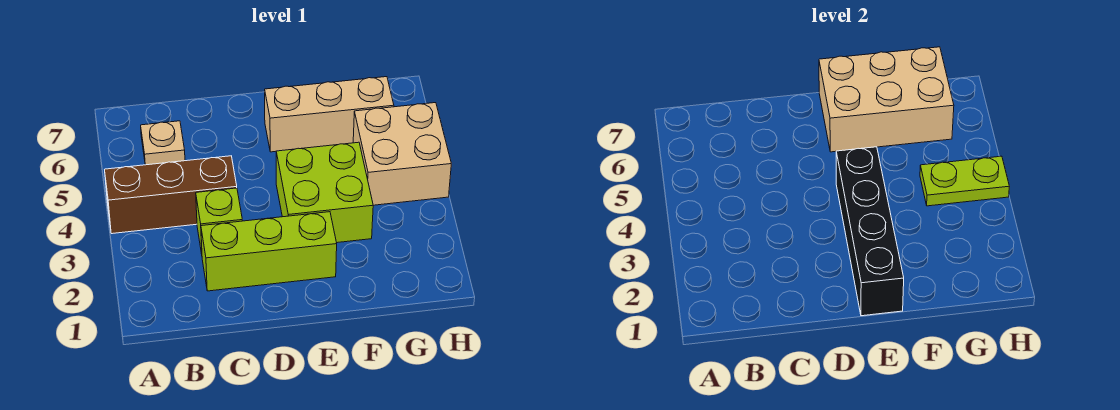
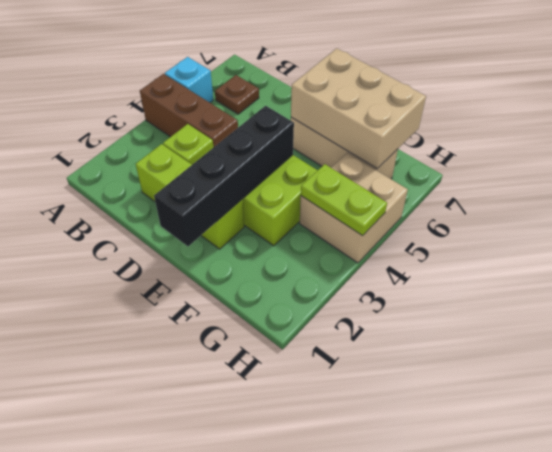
none -> cyan brick A5 level 1
tan plate B6 level 1 -> brown plate B6 level 1

